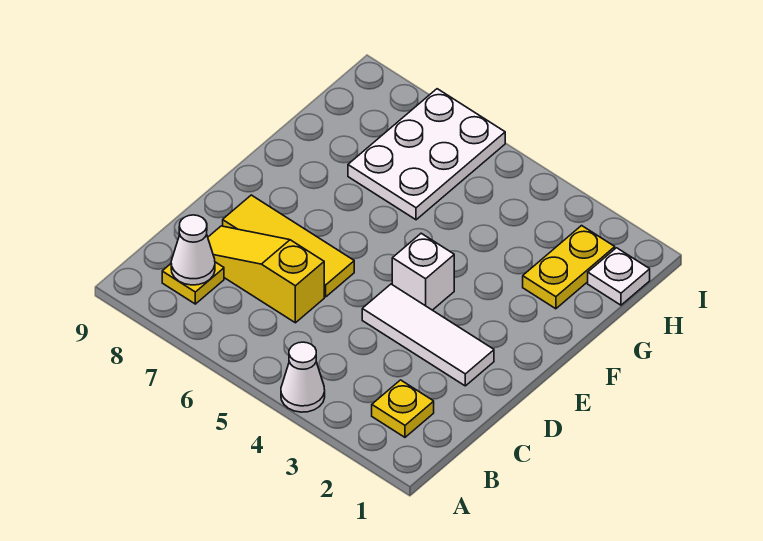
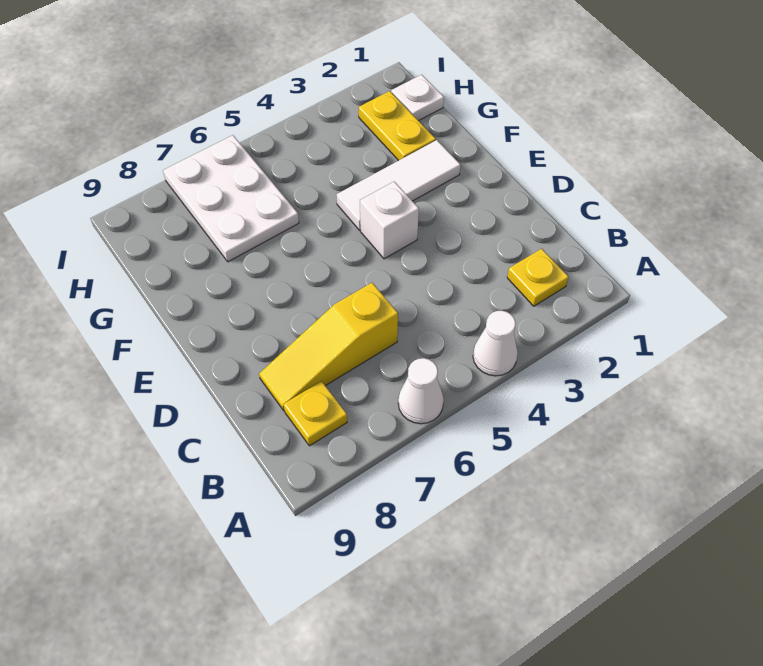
white cone B8 level 2 -> white cone A6 level 1
white tile D2:D4 level 1 -> white tile F2:F4 level 1
yellow tile D6:D8 level 1 -> none

